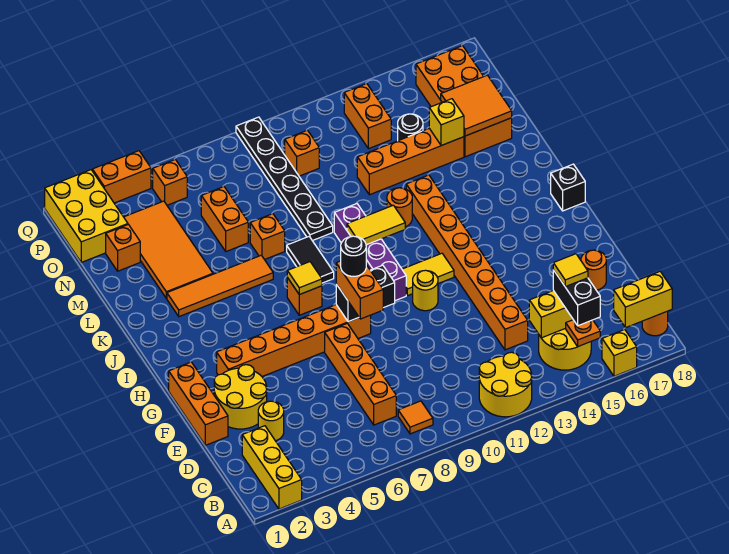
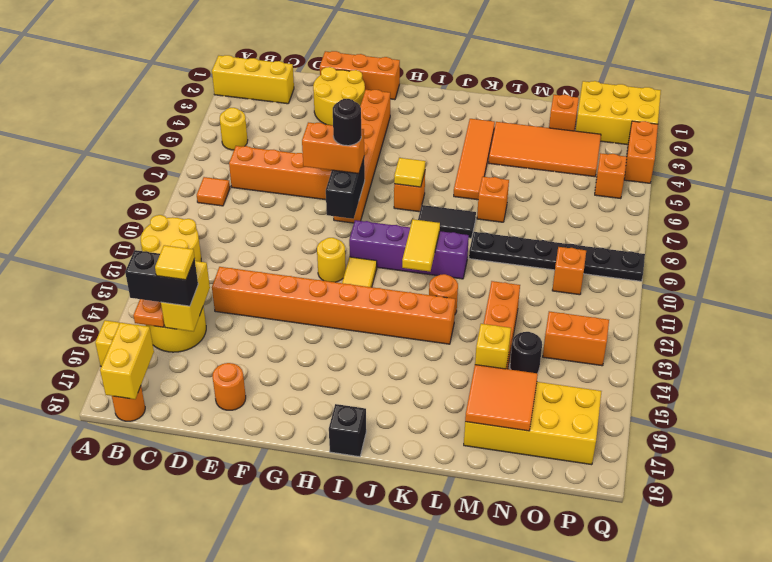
yellow round brick D3 level 1 -> yellow round brick B5 level 1
orange brick M6:N6 level 1 -> none
orange brick M16:P17 level 1 -> yellow brick M16:P17 level 1

